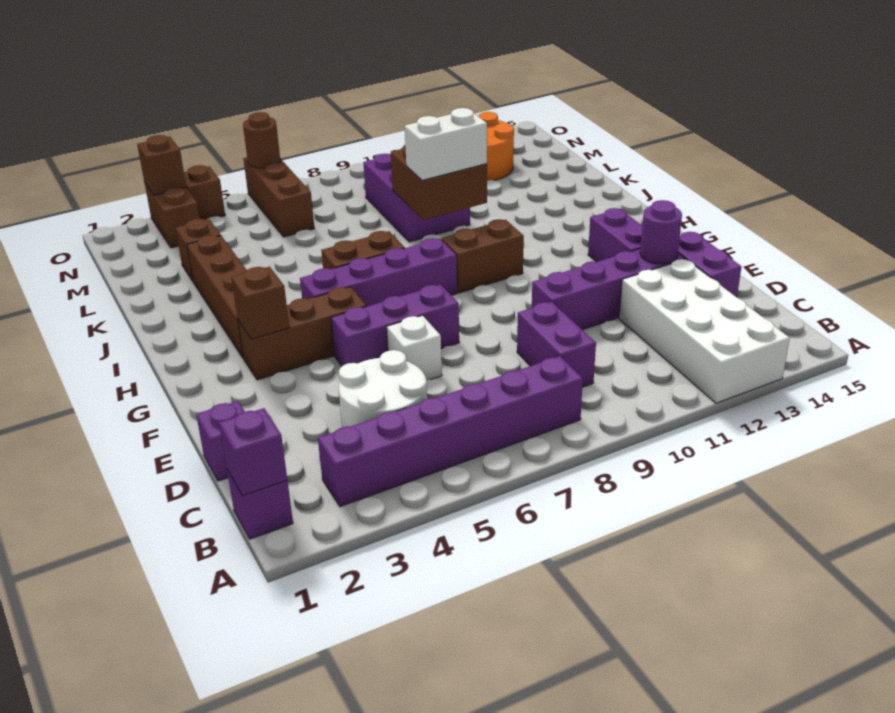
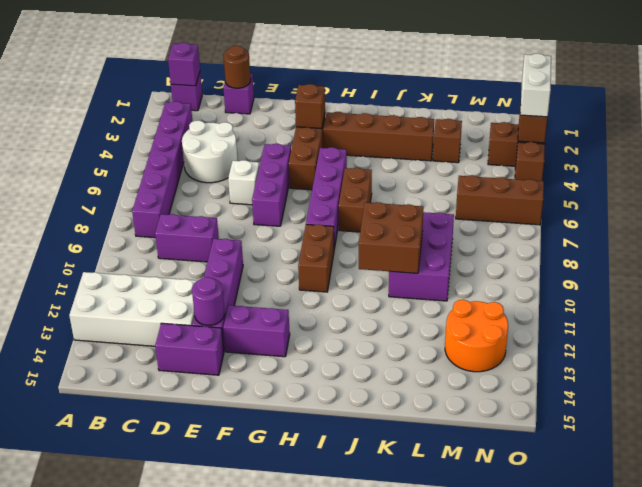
white brick J9:J10 level 3 -> white brick O2:O3 level 3
purple brick K9:M10 level 1 -> purple brick K8:L10 level 1
brown round brick O6 level 2 -> brown round brick D1 level 2

